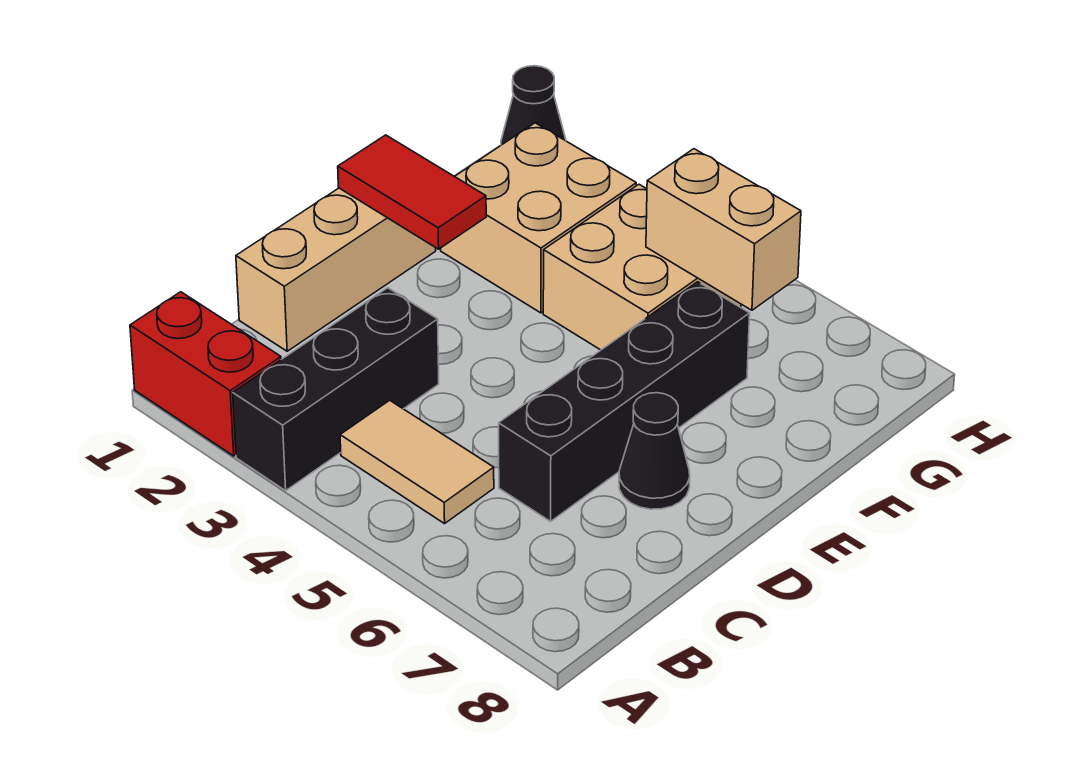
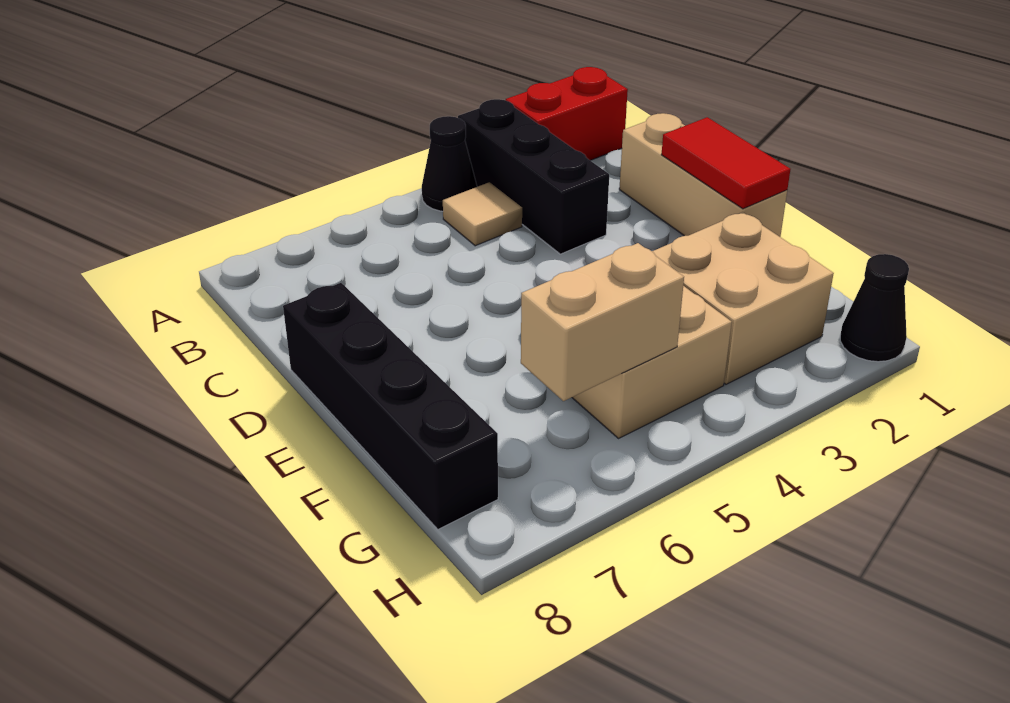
tan tile B4:B5 level 1 -> tan tile B4 level 1
black brick C6:F6 level 1 -> black brick D8:G8 level 1
black cone D7 level 1 -> black cone A4 level 1
red tile E1:E2 level 2 -> red tile D1:E1 level 2

